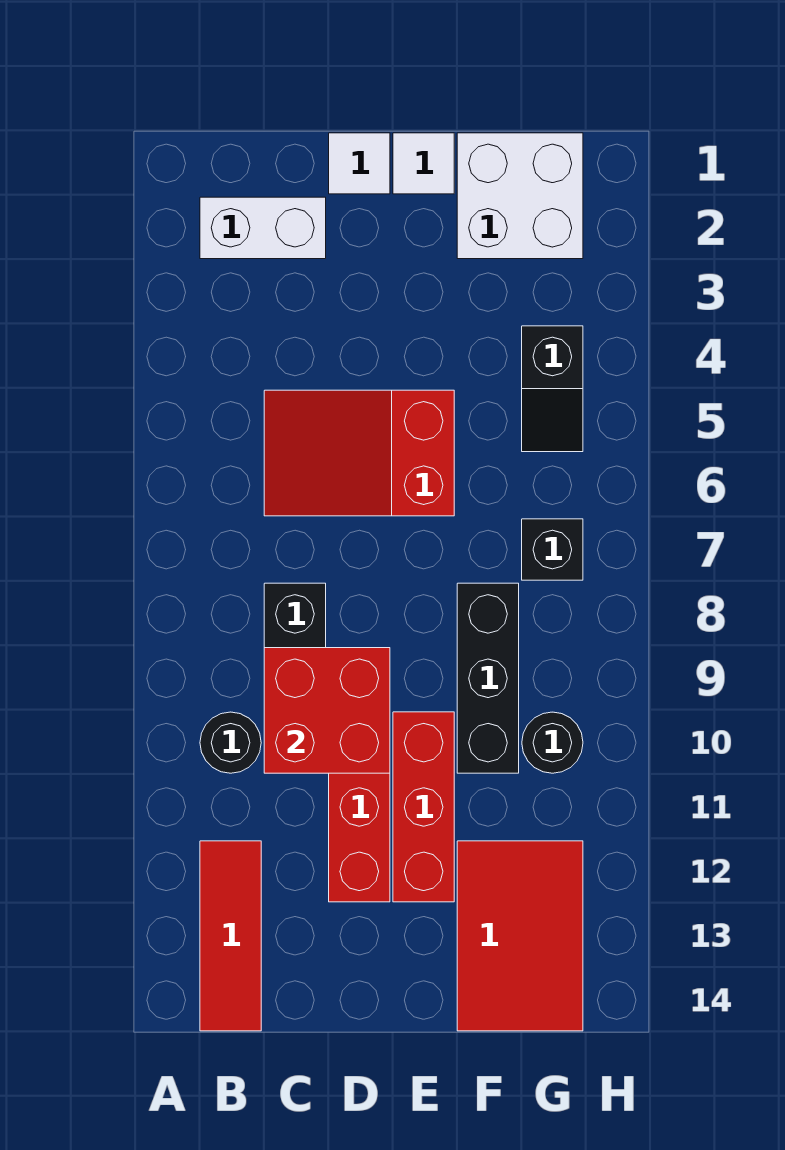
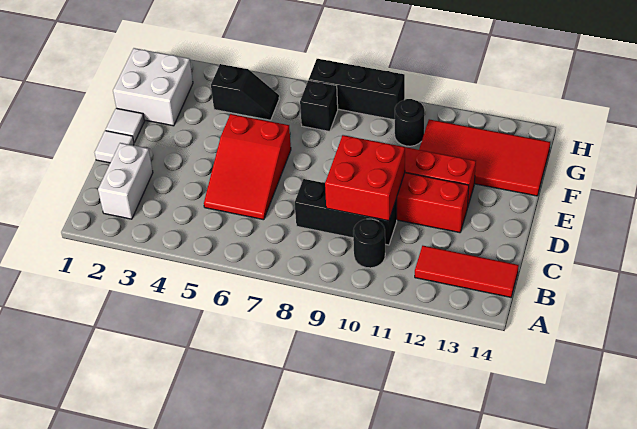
black brick F8:F10 level 1 -> black brick H7:H9 level 1
red tile F12:G14 level 1 -> red tile F11:G14 level 1

